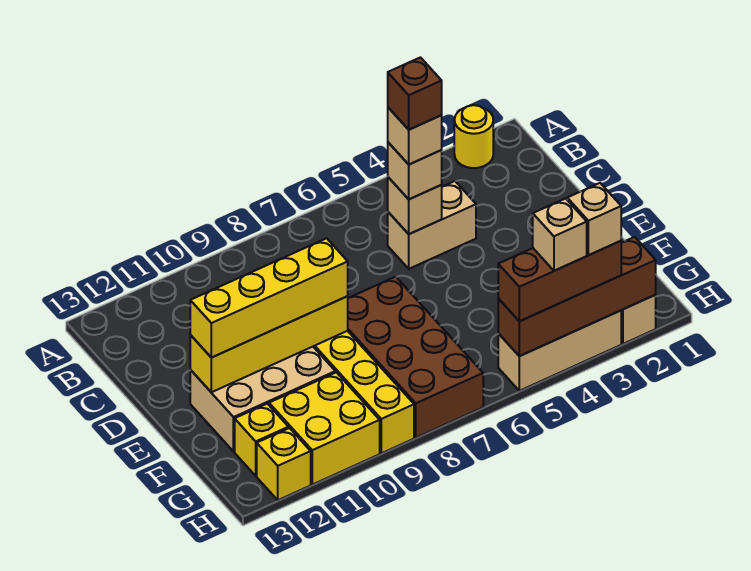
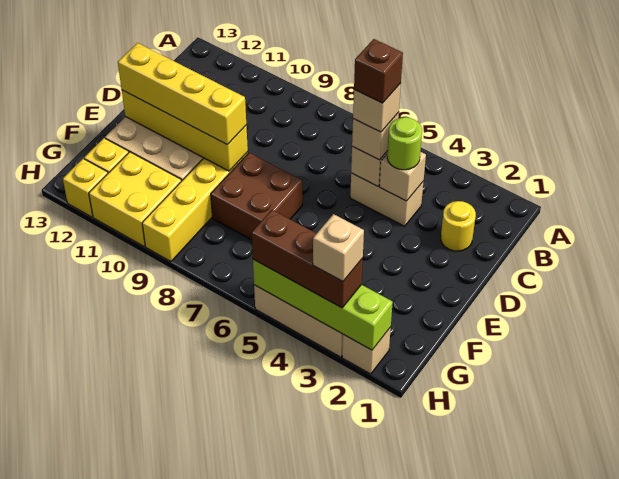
yellow round brick A2 level 1 -> yellow round brick C2 level 1
none -> lime round brick C4 level 3
brown brick E7:H8 level 1 -> brown brick E7:F8 level 1
brown brick H2:H5 level 2 -> lime brick H2:H5 level 2
tan brick H4 level 4 -> tan brick C4 level 2

